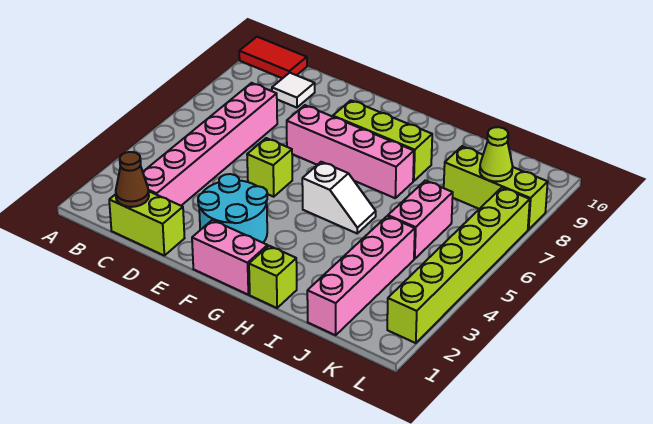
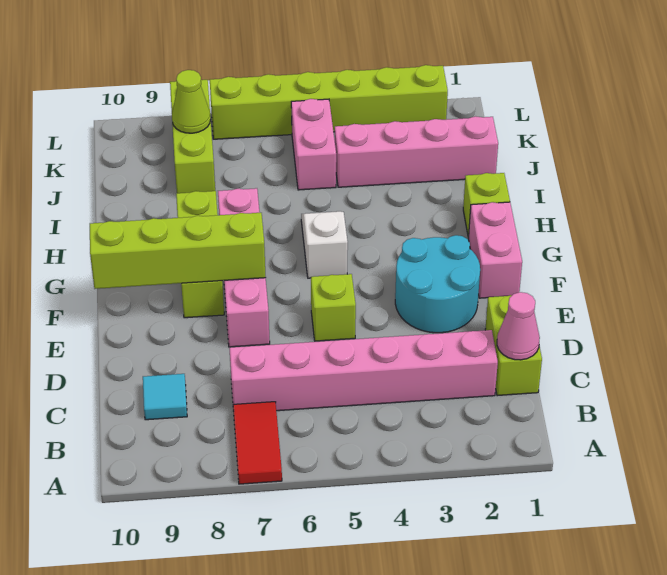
red tile A10:B10 level 1 -> red tile A7:B7 level 1
brown cone C1 level 2 -> pink cone C1 level 2
white tile C9 level 1 -> cyan tile C9 level 1
none -> lime brick F7:F10 level 2
pink brick J5:J6 level 1 -> pink brick J5:K5 level 1

